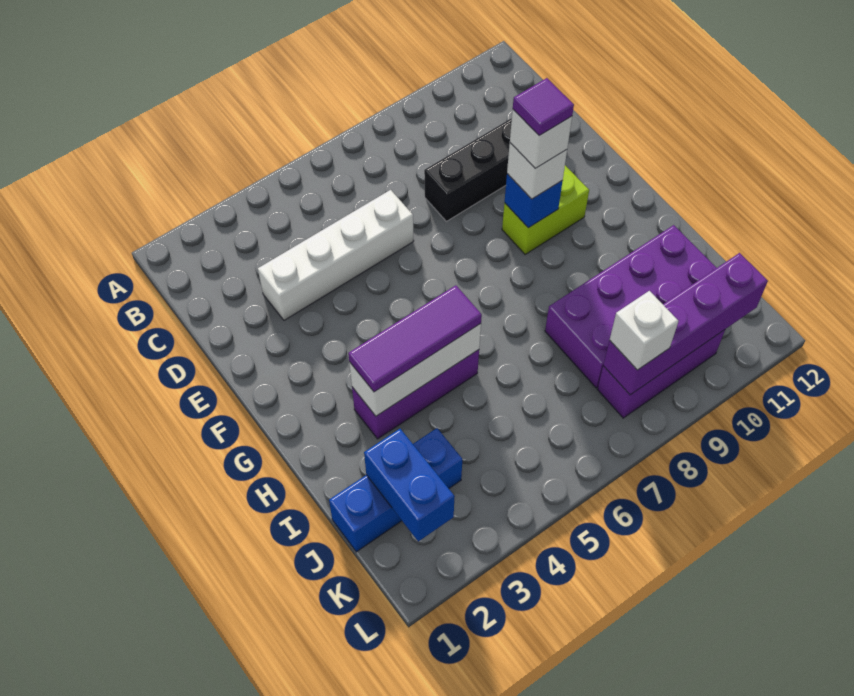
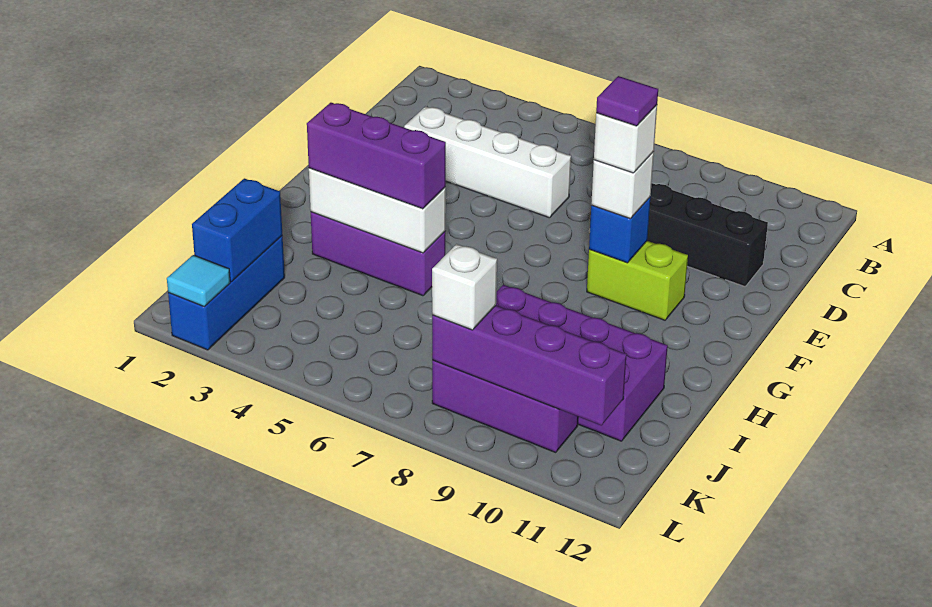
purple tile H3:H5 level 3 -> purple brick H3:H5 level 3
blue brick J1:J3 level 1 -> blue brick J2:L2 level 1
none -> cyan tile L2 level 2

